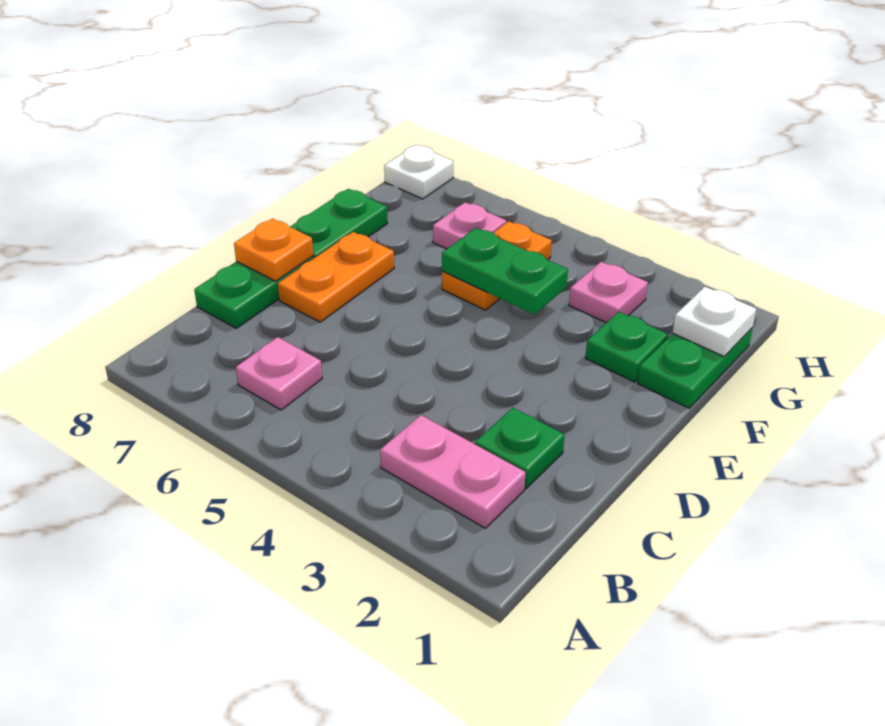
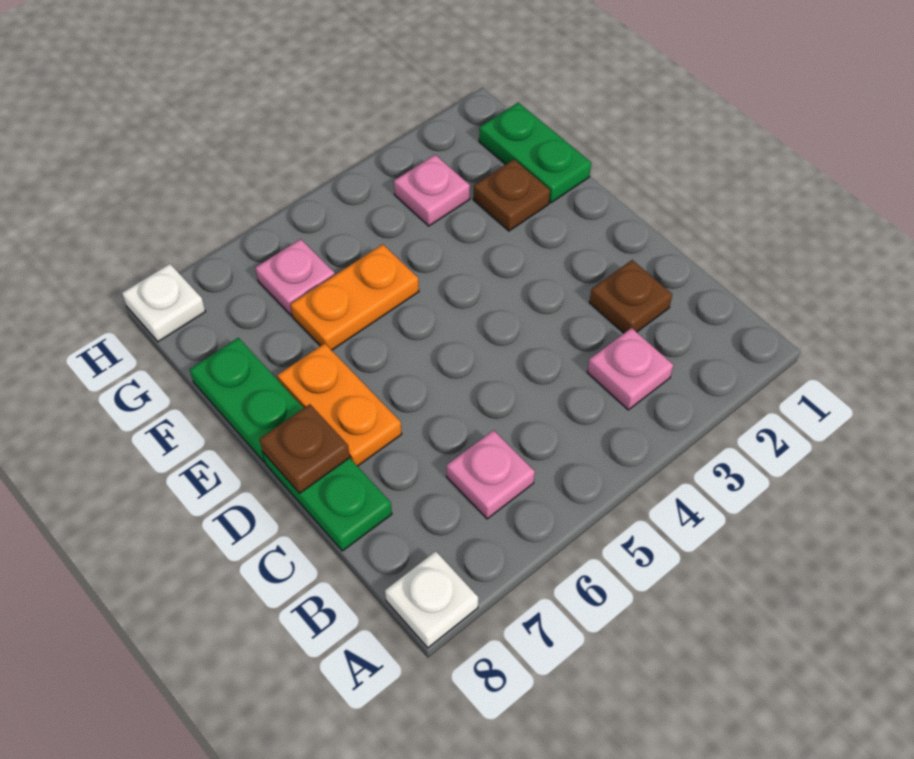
pink plate B2:B3 level 1 -> pink plate B3 level 1
green plate C2 level 1 -> brown plate C2 level 1
orange plate D8 level 2 -> brown plate D8 level 2
green plate F2 level 1 -> brown plate F2 level 1
green plate F4:F5 level 2 -> none
orange plate F5:G5 level 1 -> orange plate F5:F6 level 1
white plate G1 level 2 -> white plate A8 level 1

